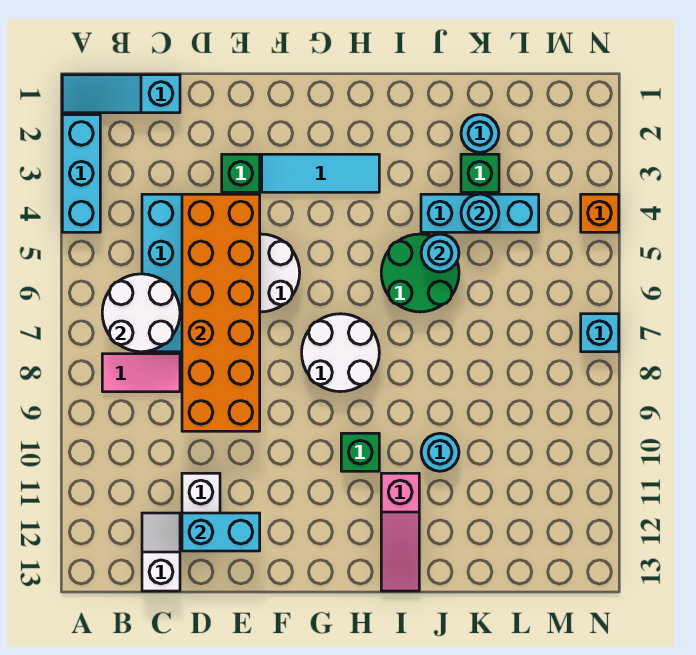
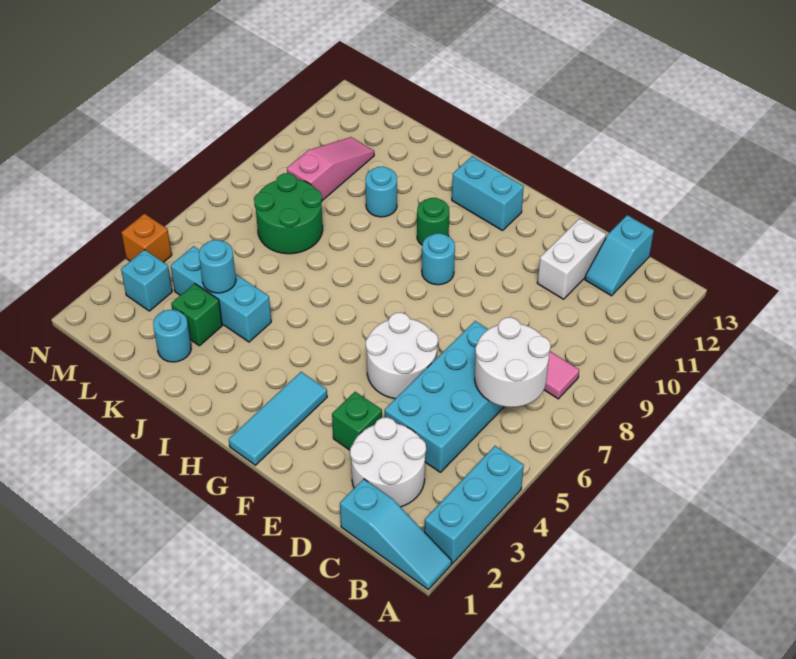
white slope C12:C13 level 1 top 13 -> cyan slope C12:C13 level 1 top 13
orange brick D4:E9 level 2 -> none
cyan brick D12:E12 level 2 -> cyan brick G12:H12 level 1
cyan tile F3:H3 level 1 -> cyan tile G1:G3 level 1
white round brick G7:H8 level 1 -> white round brick C2:D3 level 1
green brick H10 level 1 -> green round brick H10 level 1
green round brick I5:J6 level 1 -> green round brick K7:L8 level 1
pink slope I11:I13 level 1 top 11 -> pink slope L9:L11 level 1 top 9
cyan round brick J5 level 2 -> cyan round brick G9 level 1
cyan brick N7 level 1 -> cyan brick M3 level 1

